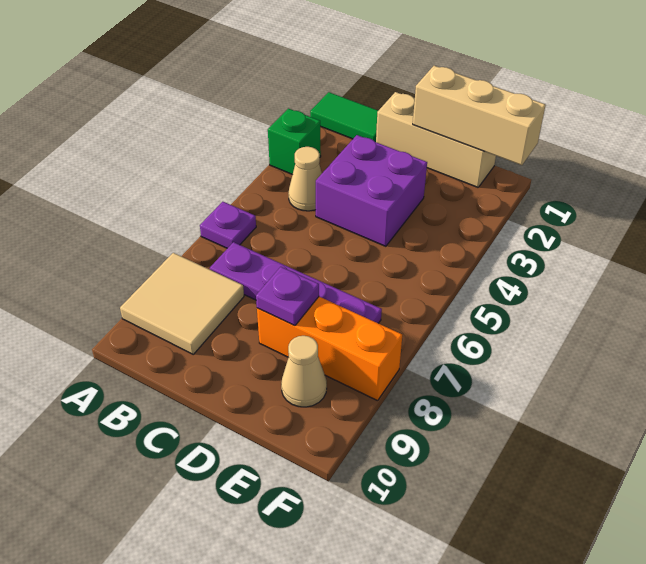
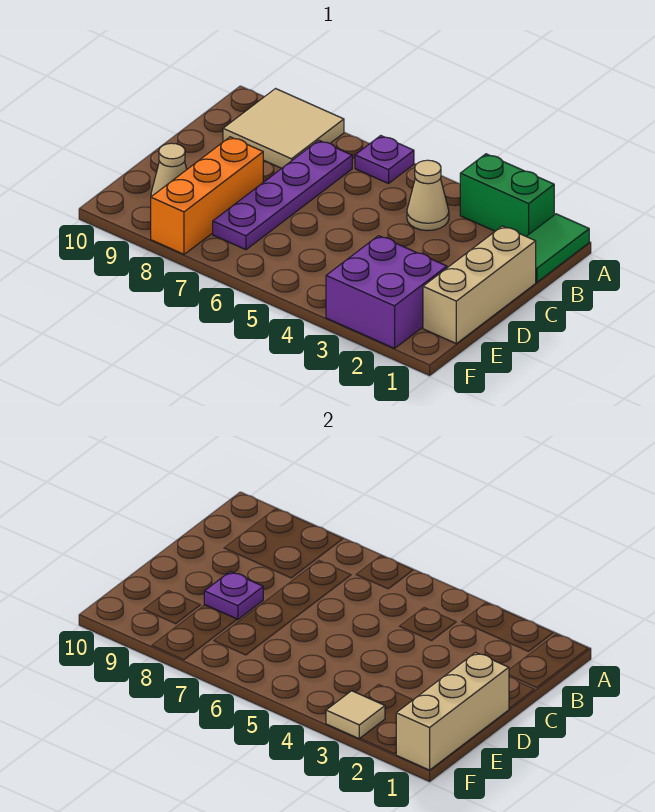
green brick A3 level 1 -> green brick A2:A3 level 1
purple brick C3:D4 level 1 -> purple brick E2:F3 level 1
none -> tan tile F3 level 2

